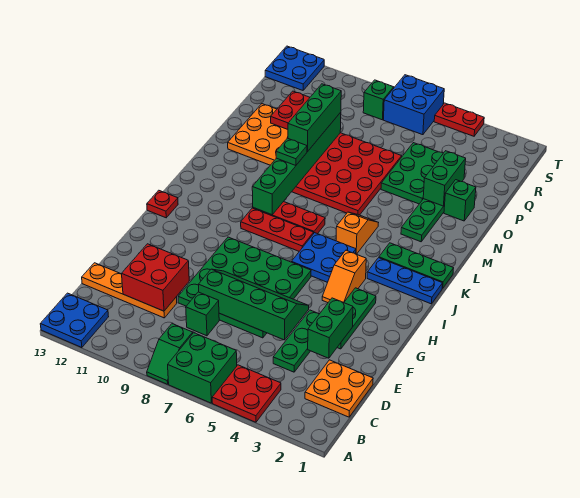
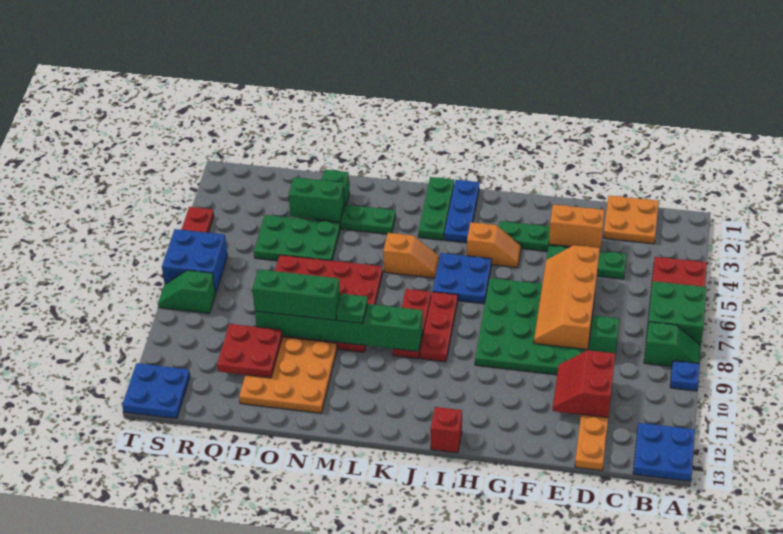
none -> blue plate A9 level 1
red brick D10:E11 level 2 -> red slope D10:E11 level 2 top D
green brick E3:F3 level 2 -> orange brick E3:F3 level 2
green slope E5:F8 level 2 top E -> orange slope E5:F8 level 2 top E
red plate I13 level 1 -> red brick I13 level 1
orange slope K5:L5 level 1 top K -> orange slope K5:L5 level 1 top L

